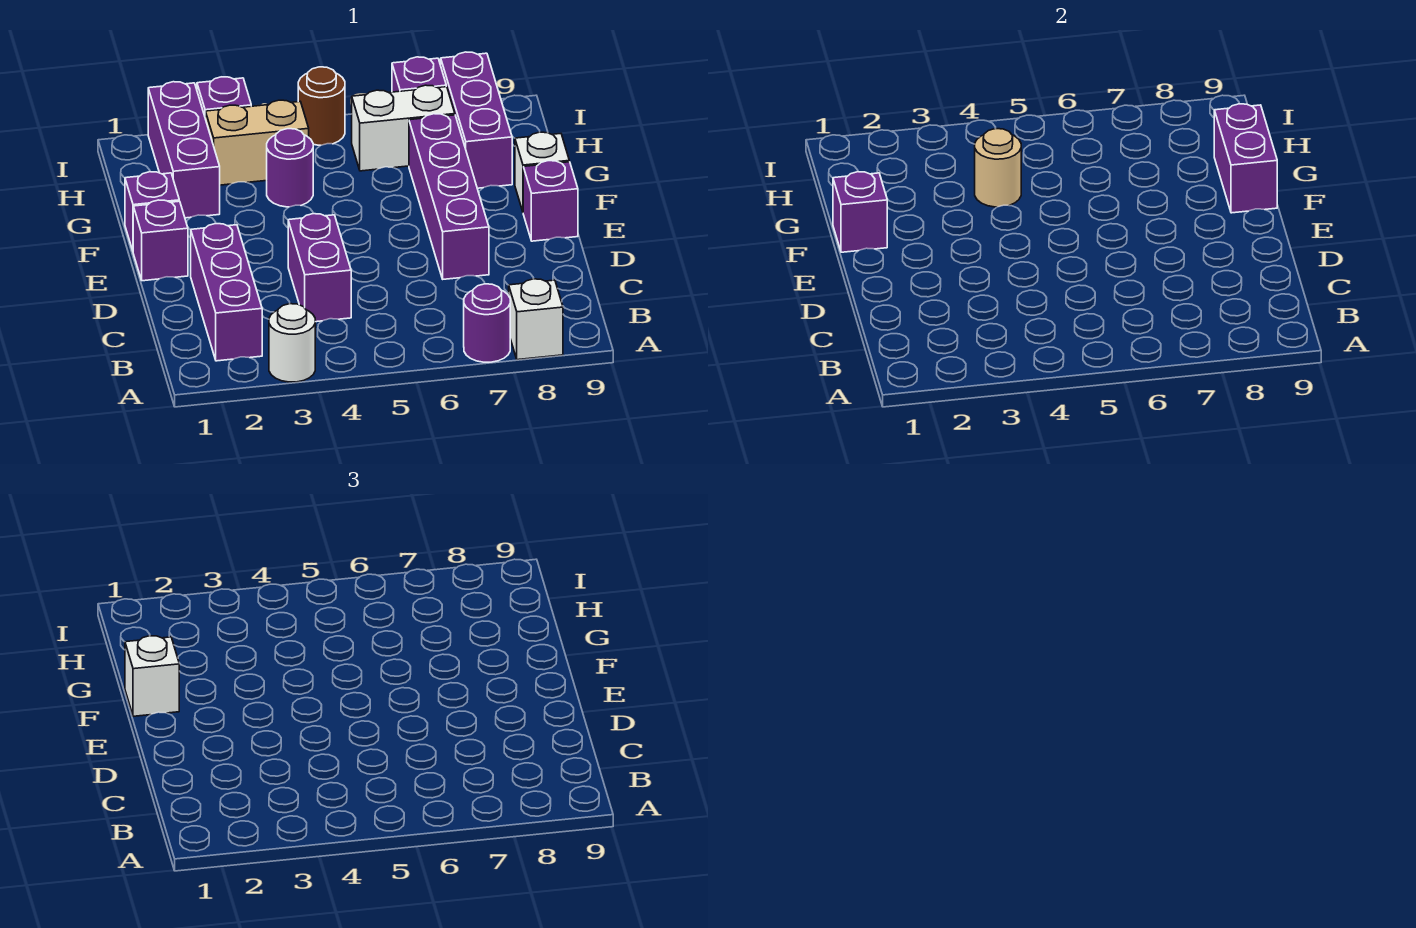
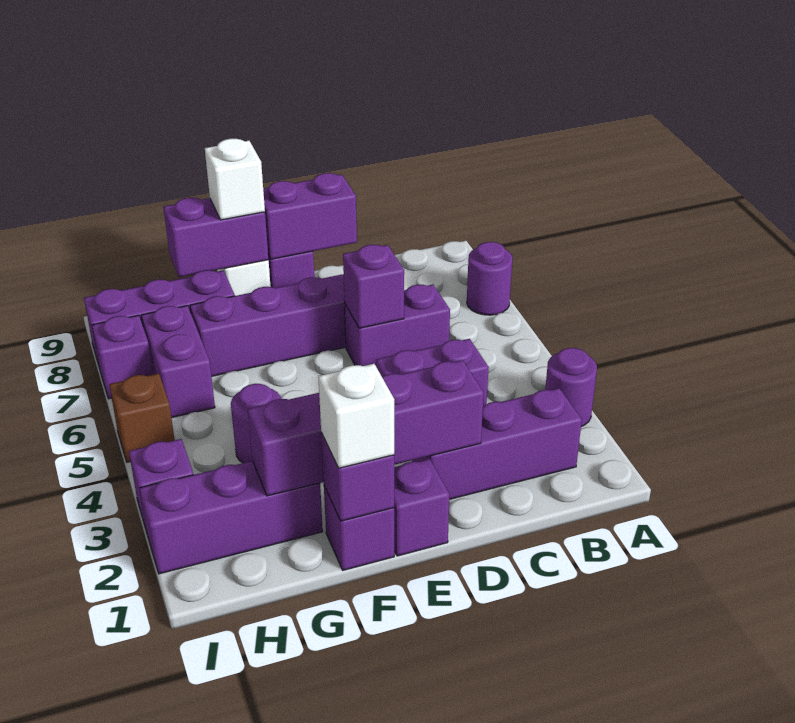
white round brick A3 level 1 -> purple round brick A3 level 1
white brick A8 level 1 -> white brick F9 level 3
none -> purple brick C6:D6 level 1
none -> purple brick D2:G2 level 2
none -> purple brick D6 level 2
none -> purple brick D9:E9 level 2
tan round brick G4 level 2 -> none
tan brick H3:H4 level 1 -> none
white brick H6:H7 level 1 -> purple brick H6:H7 level 1
brown round brick I5 level 1 -> brown brick I5 level 1

